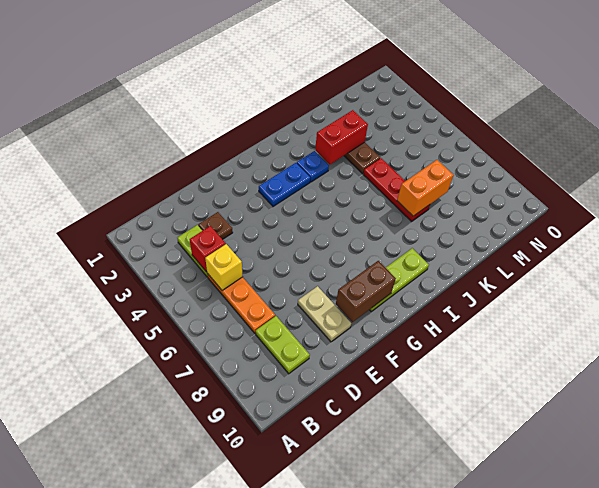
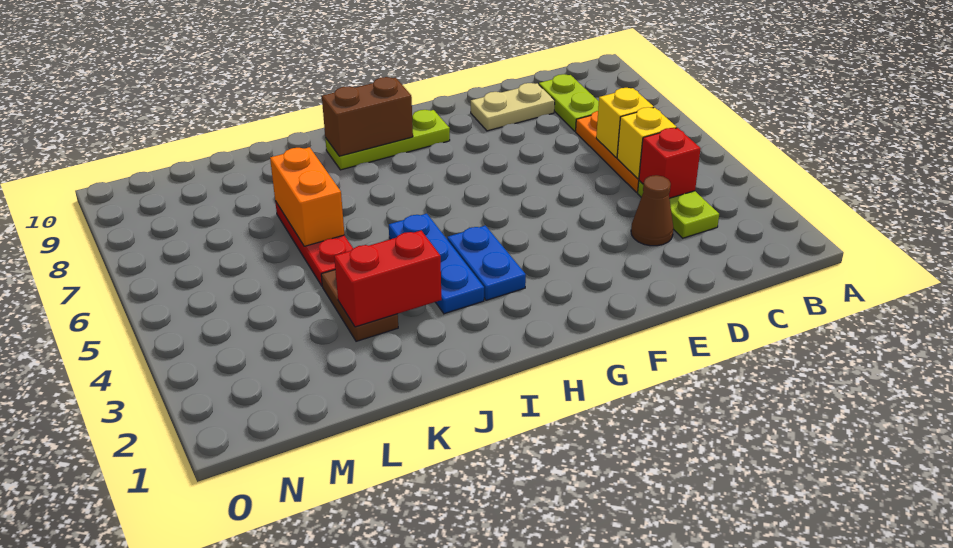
none -> yellow brick C6 level 2
brown plate D3 level 1 -> brown cone D3 level 1
tan plate E8:E9 level 1 -> tan plate D9:E9 level 1
brown brick F9:G9 level 2 -> brown brick H9:I9 level 2
blue plate G3:H3 level 1 -> blue plate H3:H4 level 1
blue plate I3 level 1 -> blue plate I3:I5 level 1
orange brick K7:L7 level 2 -> orange brick K6:K7 level 2

